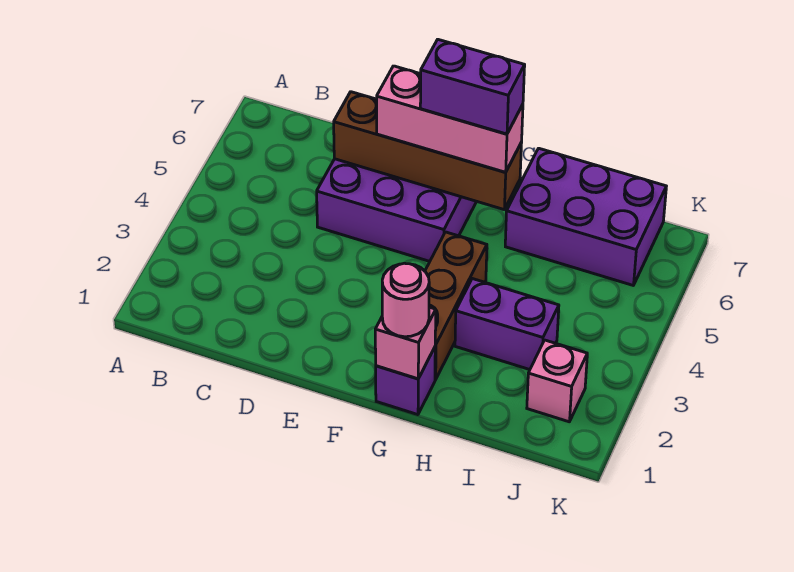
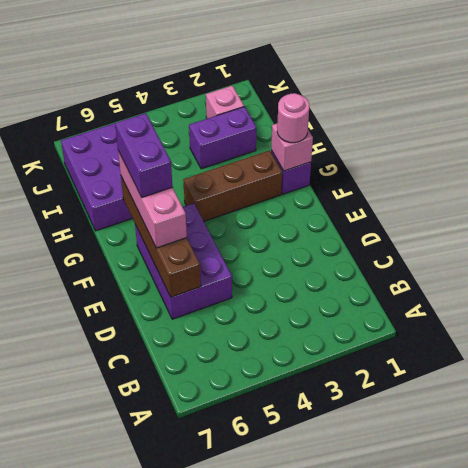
purple brick H3:I3 level 1 -> purple brick I2:I3 level 1

